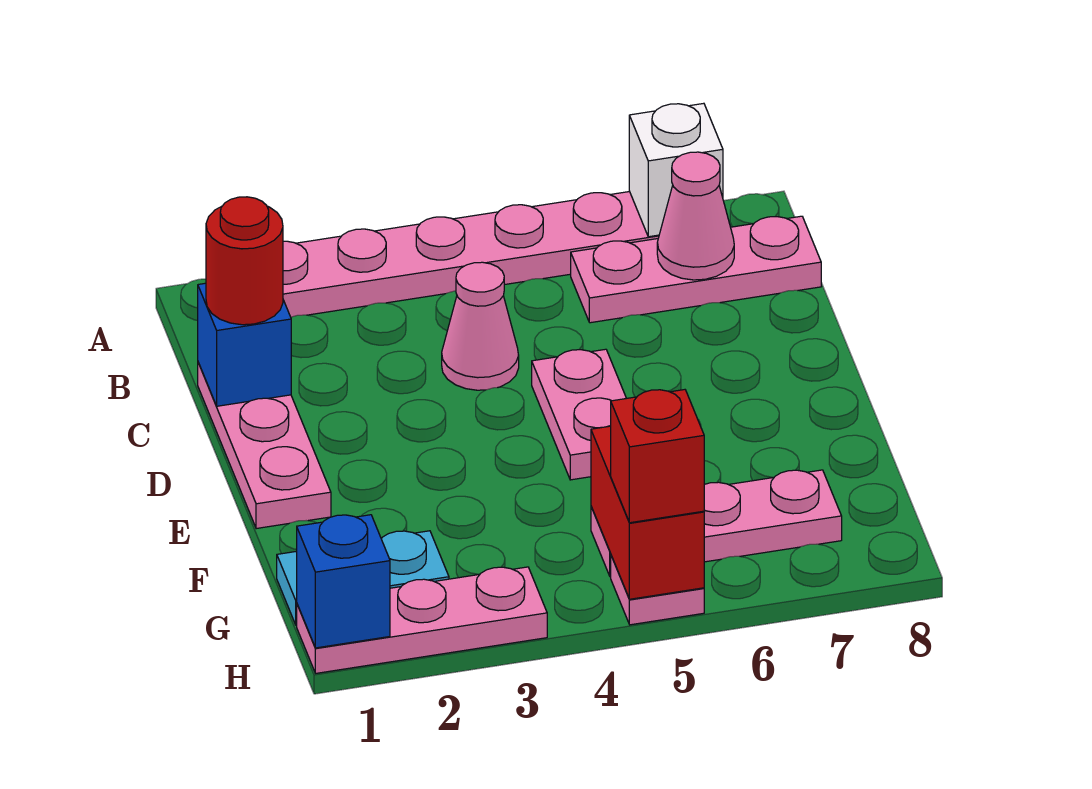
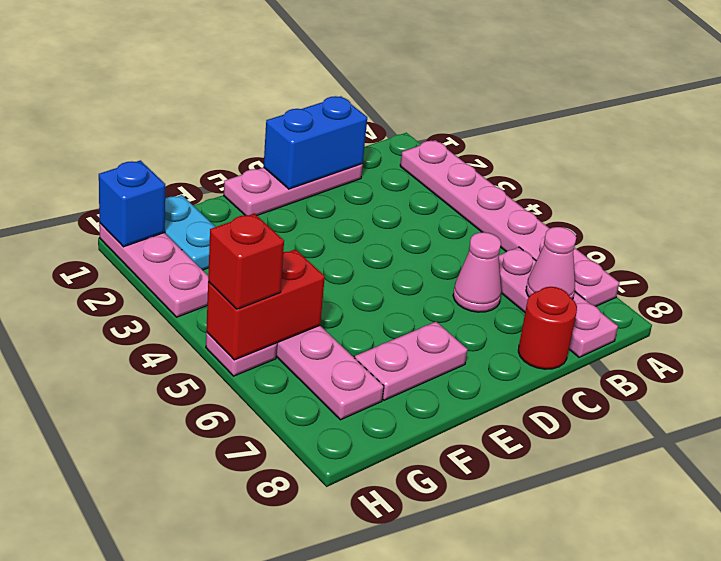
white brick A7 level 2 -> none
blue brick C1 level 2 -> blue brick C1:D1 level 2
red round brick C1 level 3 -> red round brick C8 level 1
pink cone C4 level 1 -> pink cone C6 level 1
pink plate D5:E5 level 1 -> pink plate E7:F7 level 1

